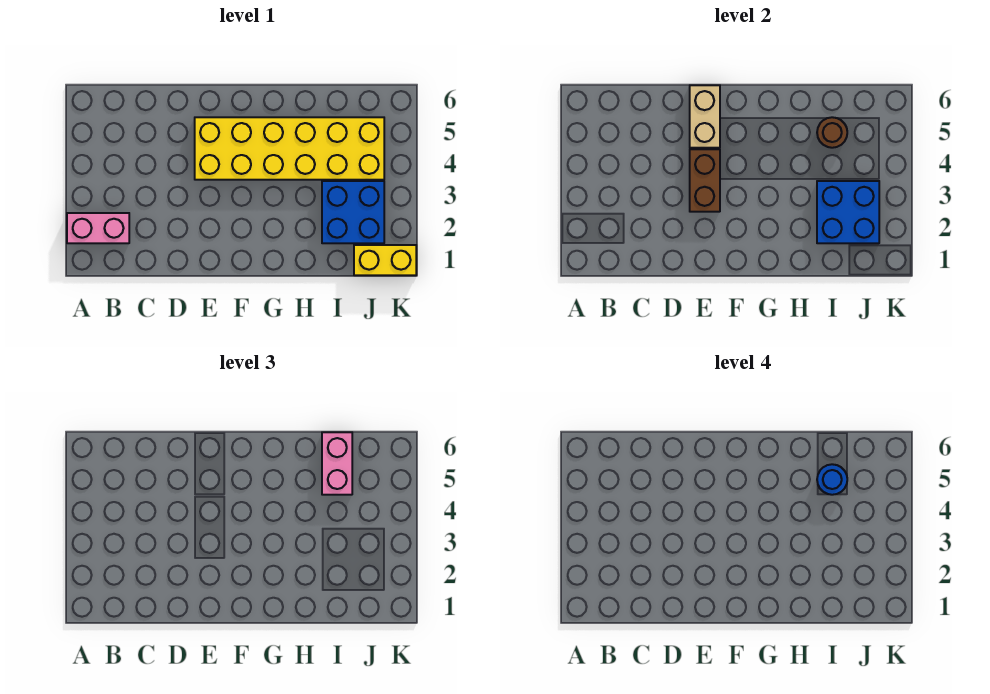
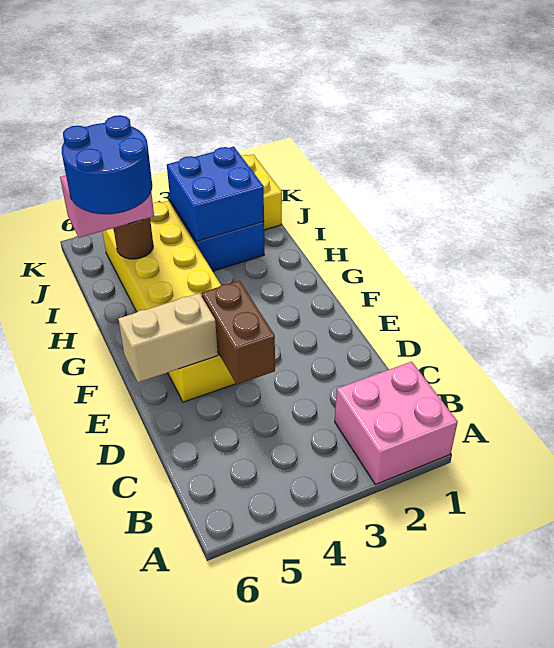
pink brick A2:B2 level 1 -> pink brick A1:B2 level 1
brown brick E3:E4 level 2 -> brown brick D4:E4 level 2
blue round brick I5 level 4 -> blue round brick H5:I6 level 4

